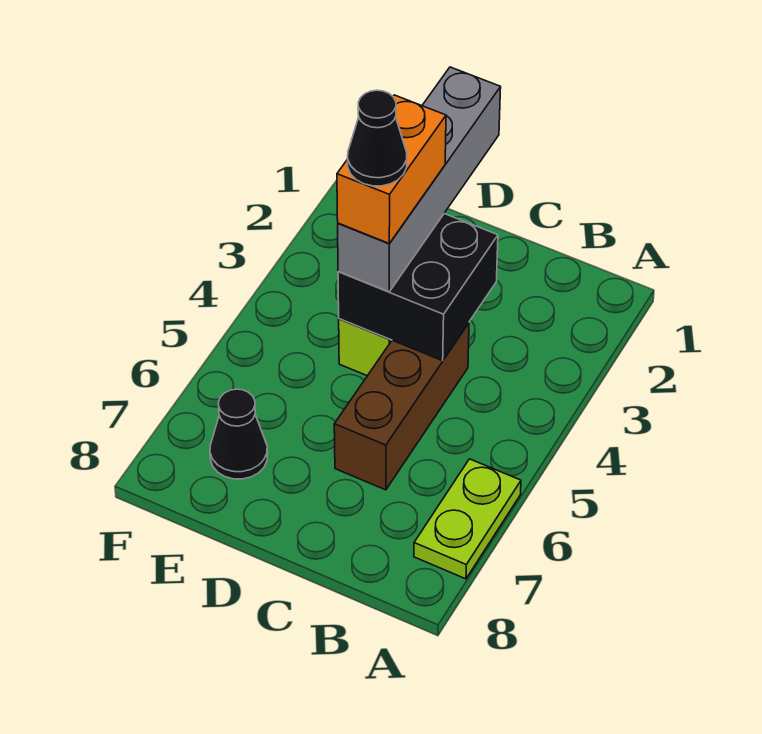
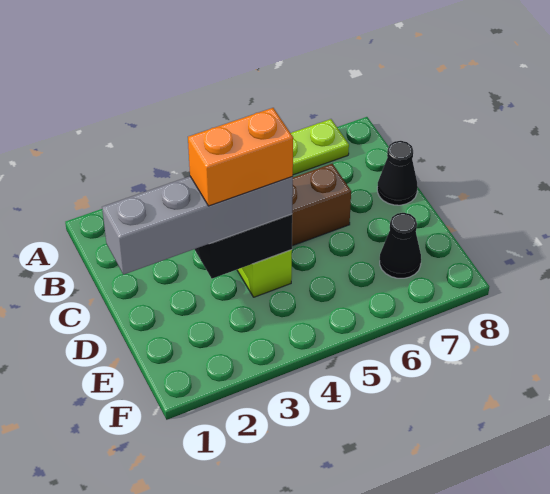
black cone D4 level 5 -> black cone C8 level 1

